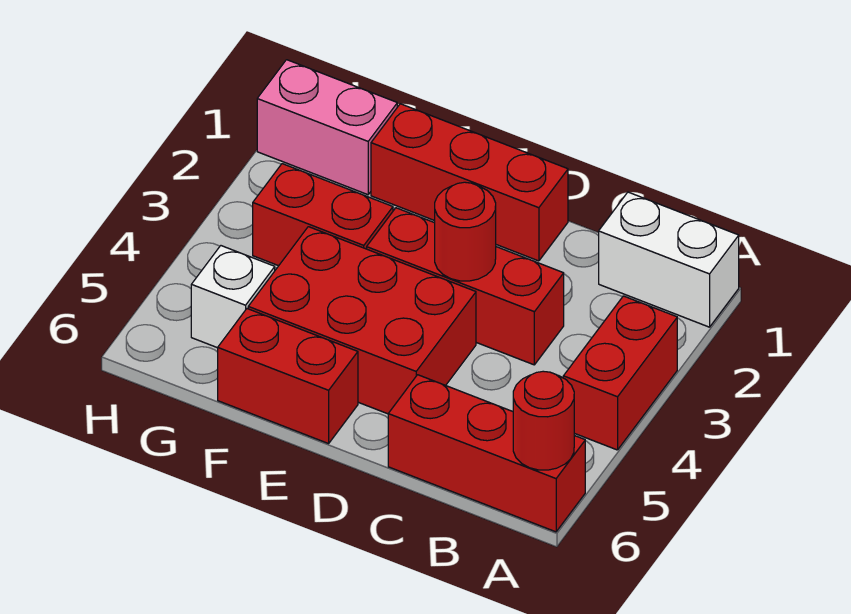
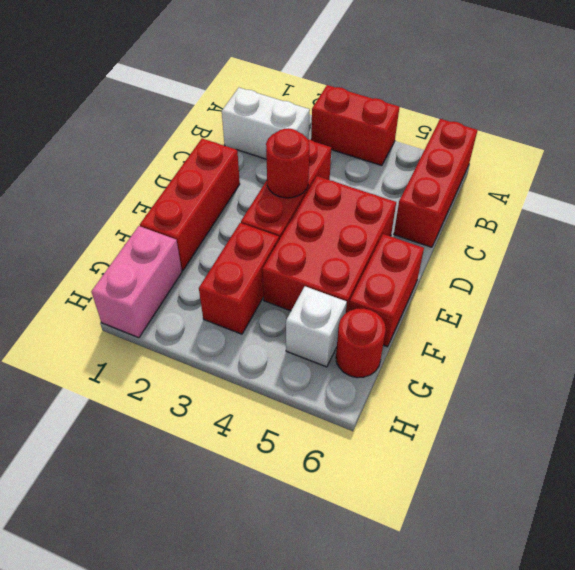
white brick A1:B1 level 1 -> white brick B1:B2 level 1
red round brick A6 level 2 -> red round brick G6 level 1

